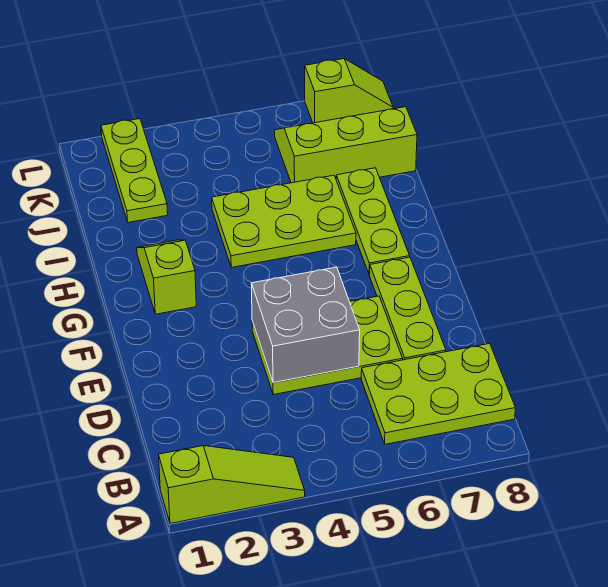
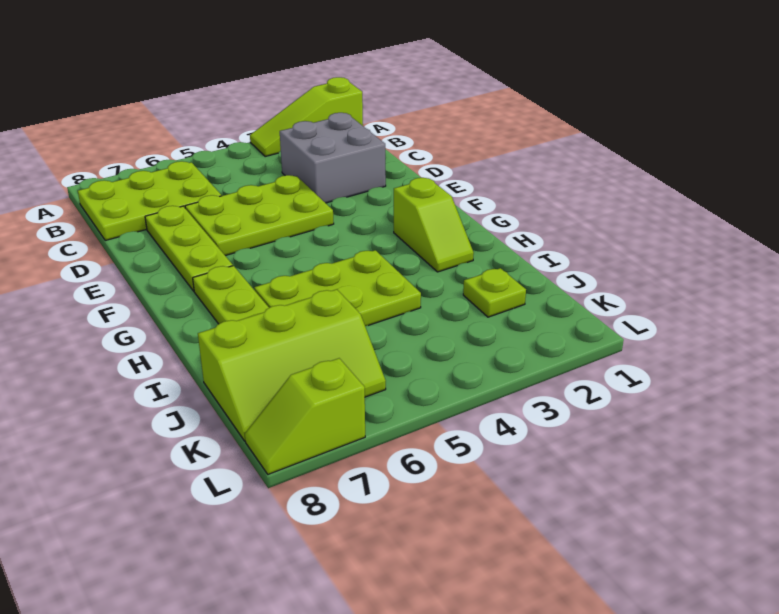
grey brick D4:E5 level 2 -> grey brick C2:D3 level 1
lime plate J2:L2 level 1 -> lime plate J2 level 1

